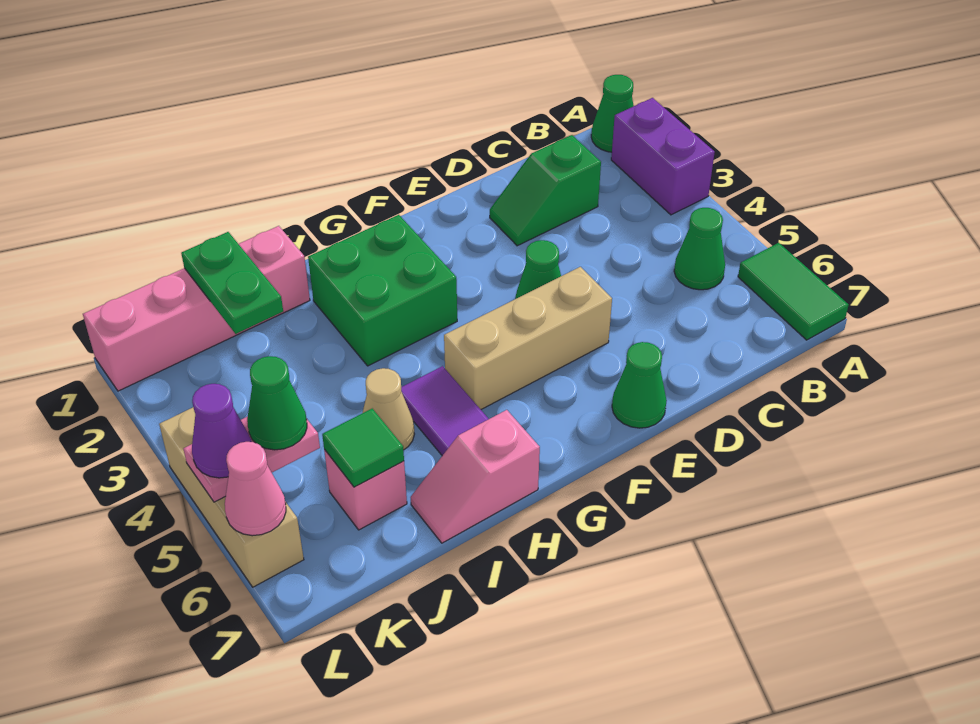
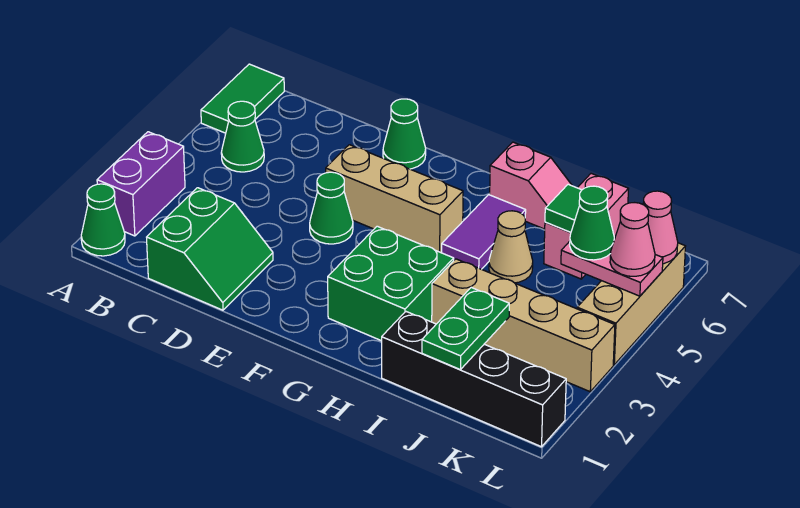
green slope C2:D2 level 1 top C -> green slope C1:D2 level 1 top C
pink brick I1:L1 level 1 -> black brick I1:L1 level 1
none -> tan brick I3:L3 level 1
pink brick J6 level 1 -> pink brick J6:J7 level 1
purple cone L5 level 3 -> pink cone L5 level 3

